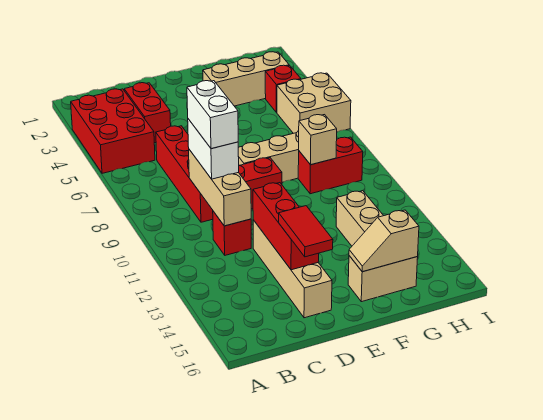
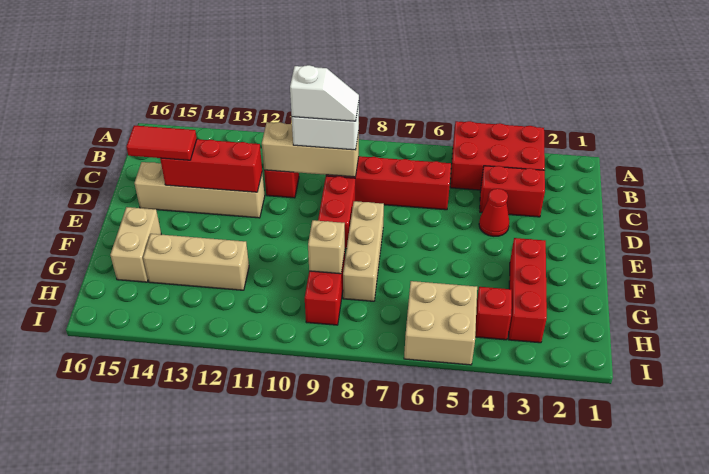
white brick C9:C10 level 4 -> white slope C9:C10 level 4 top 10
none -> red cone D4 level 1
tan brick F3:H3 level 1 -> red brick F3:H3 level 1
tan slope F15:G15 level 2 top G -> none

